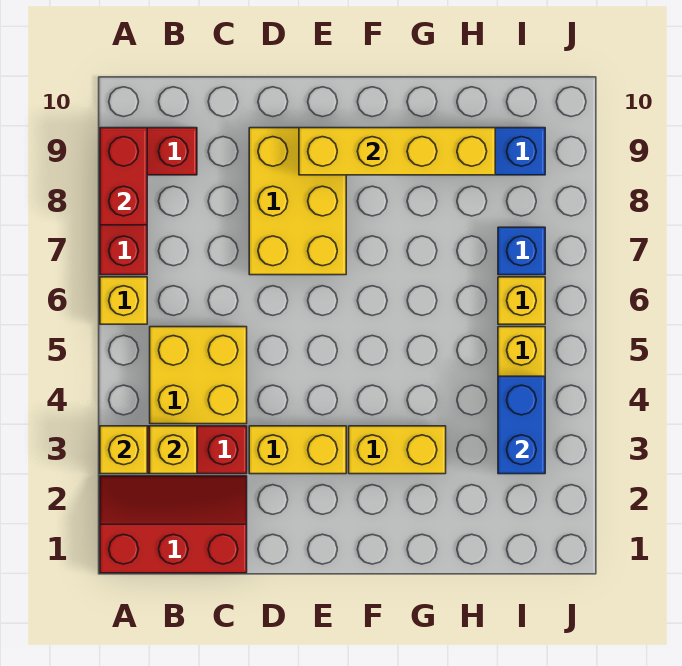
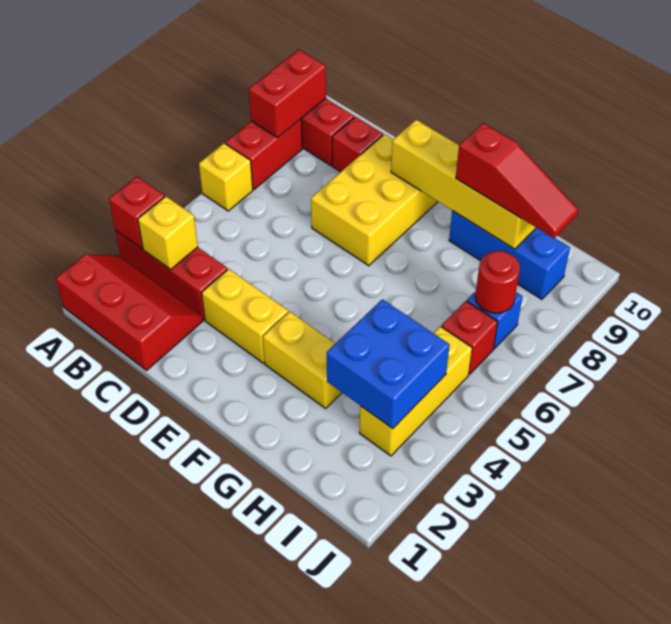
yellow brick A3 level 2 -> red brick A3 level 2
yellow brick B4:C5 level 1 -> none
none -> red brick C9 level 1
none -> red slope G9:I9 level 3 top G
blue brick I3:I4 level 2 -> blue brick H3:I4 level 2
yellow brick I6 level 1 -> red brick I6 level 1
none -> red round brick I7 level 2

